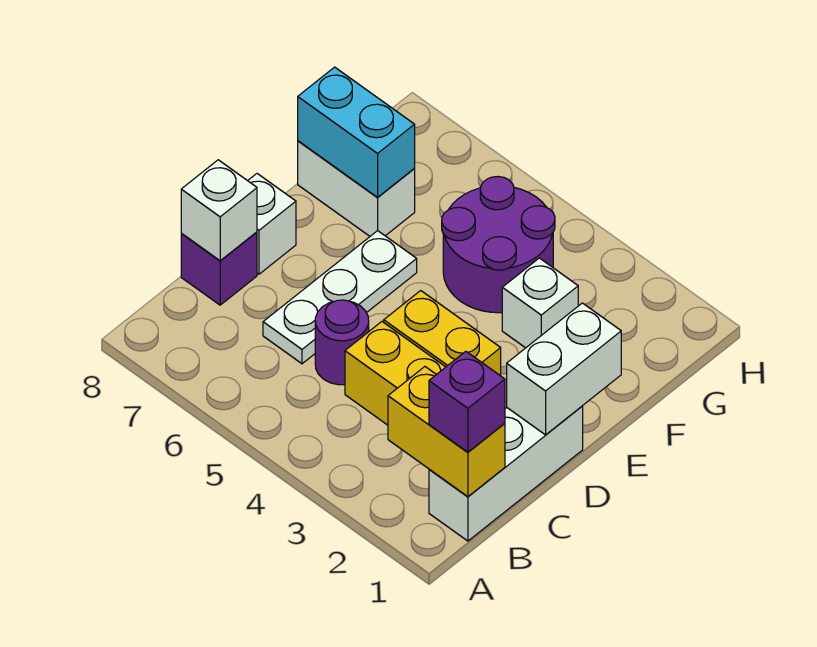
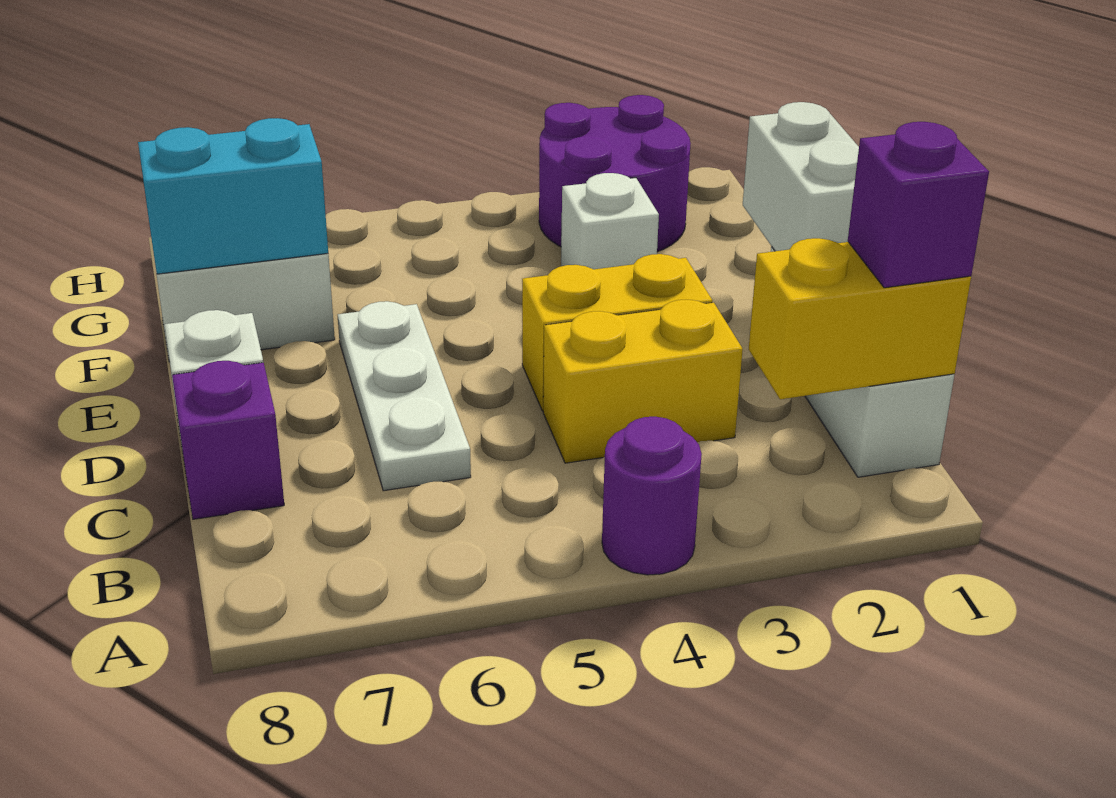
purple round brick C5 level 1 -> purple round brick A4 level 1
white brick C8 level 2 -> none
purple round brick F4:G5 level 1 -> purple round brick G2:H3 level 1

